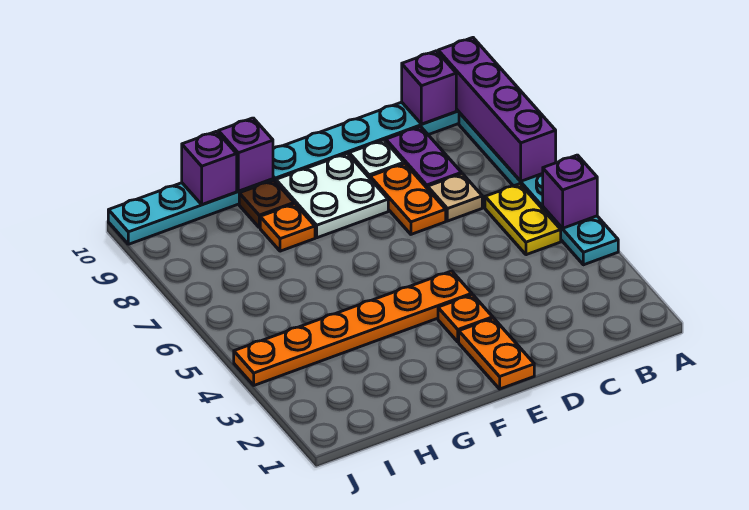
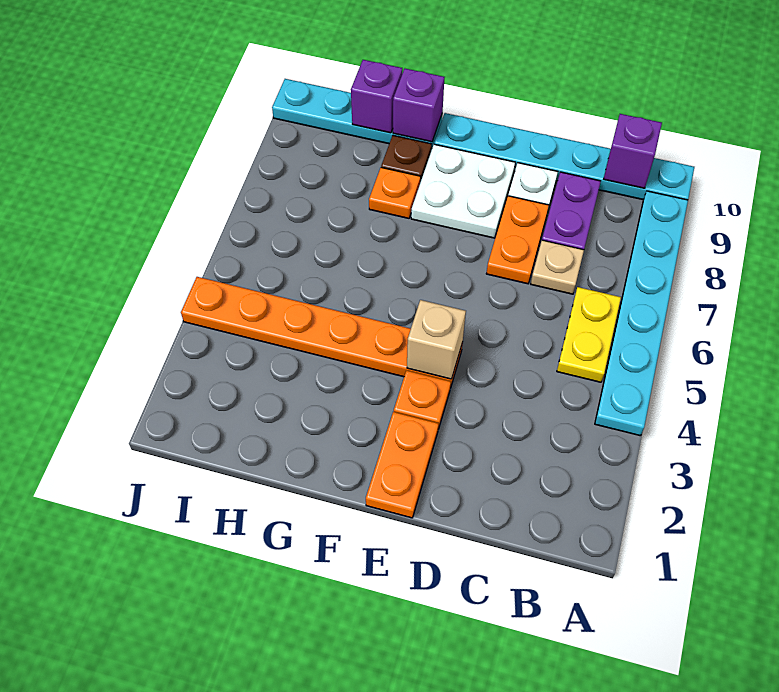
purple brick A5 level 2 -> none
purple brick A7:A10 level 2 -> none
none -> tan brick E4 level 2

